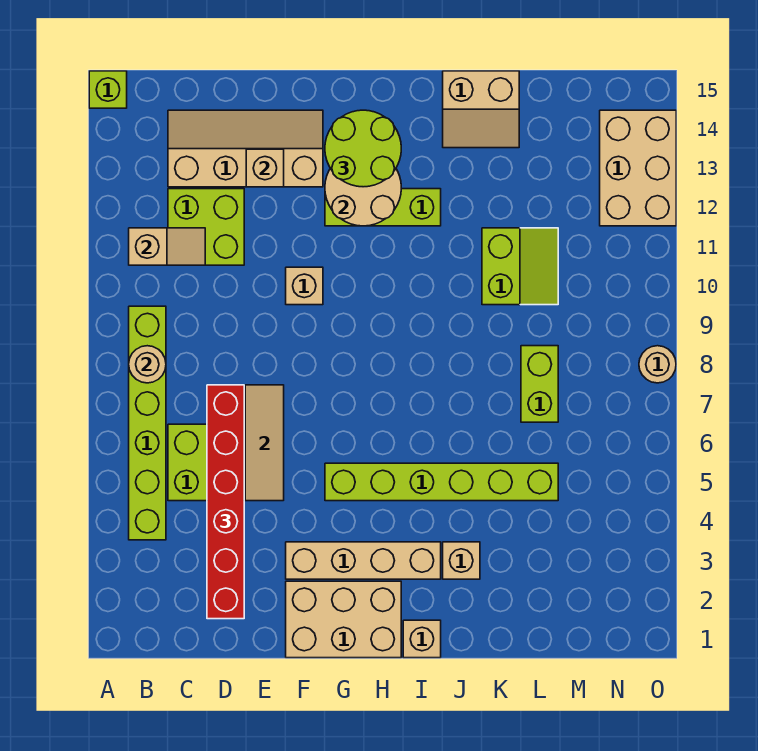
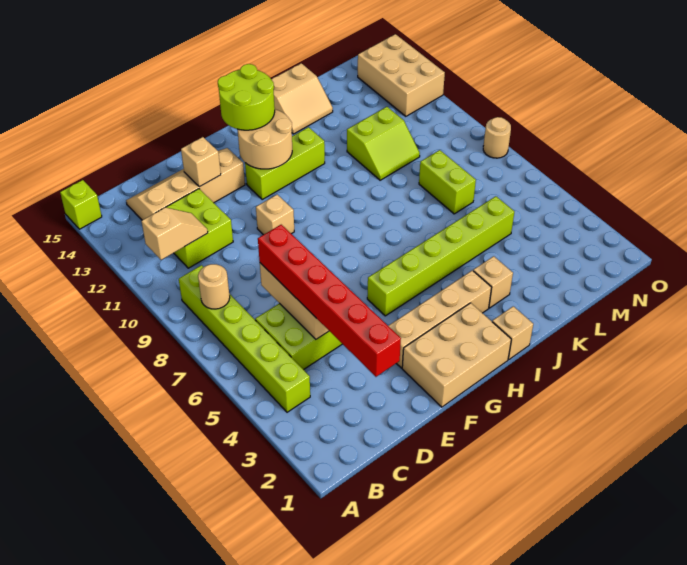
lime slope K10:L11 level 1 top K -> lime slope K10:L11 level 1 top 11

